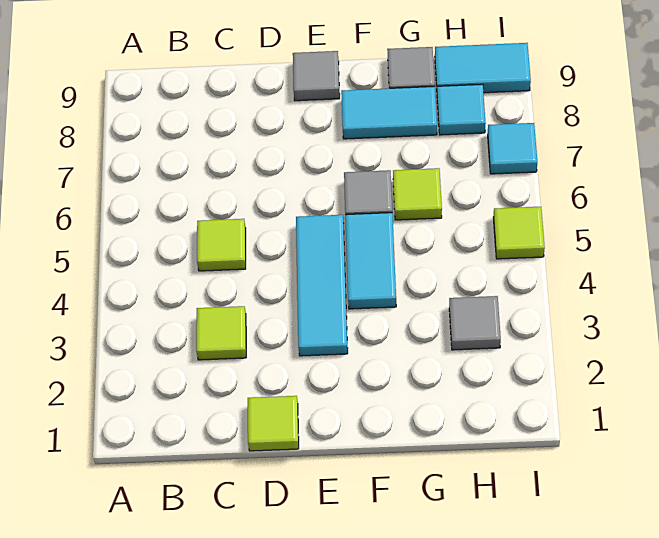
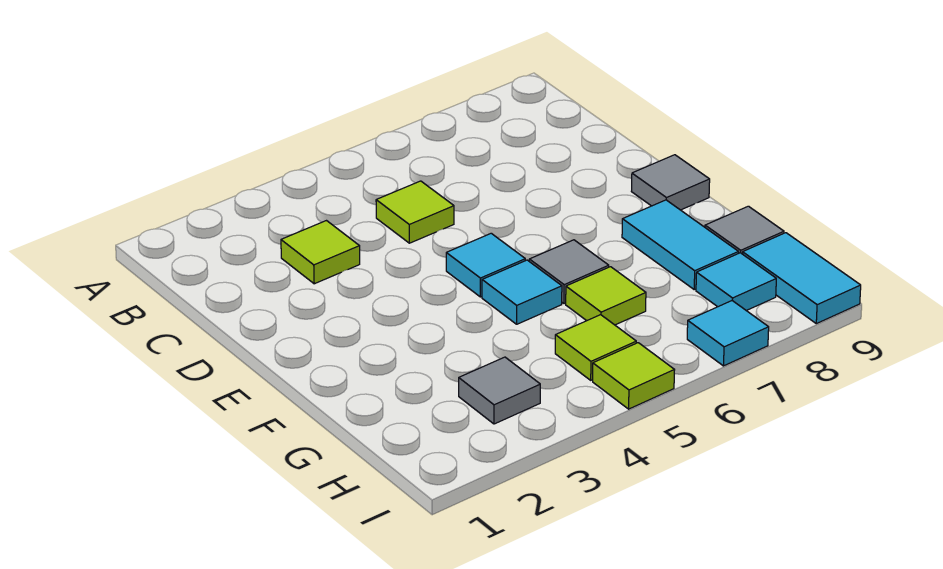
lime tile D1 level 1 -> lime tile H5 level 1
cyan tile E3:E5 level 1 -> cyan tile E5 level 1
cyan tile F4:F5 level 1 -> cyan tile F5 level 1

